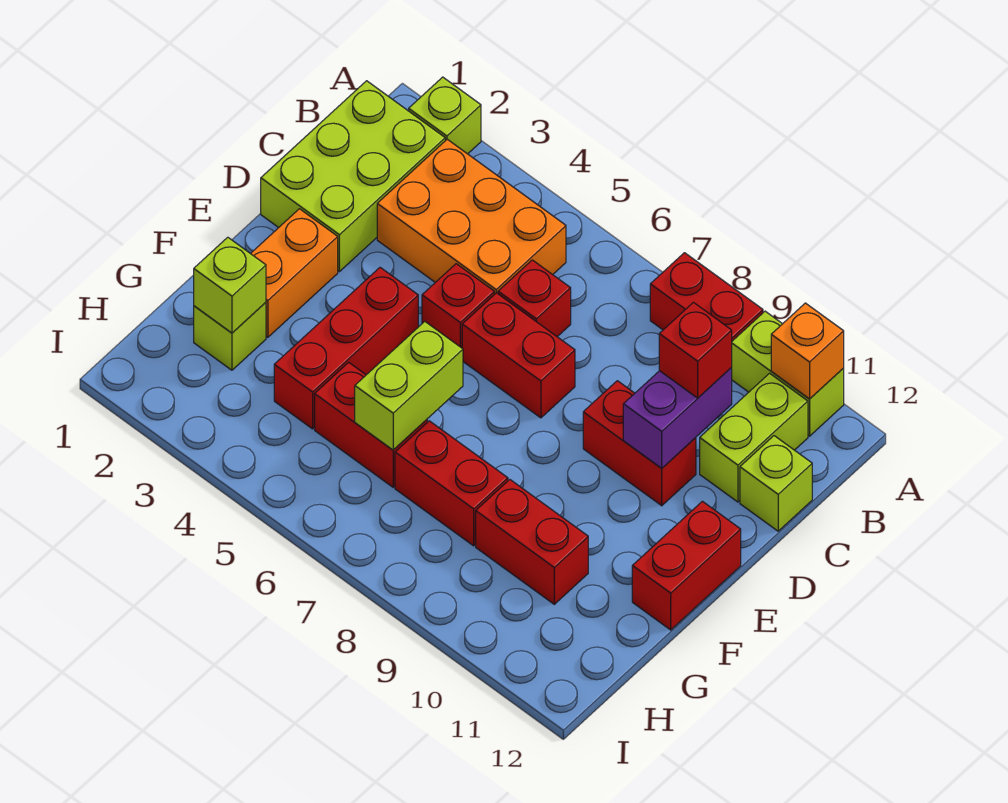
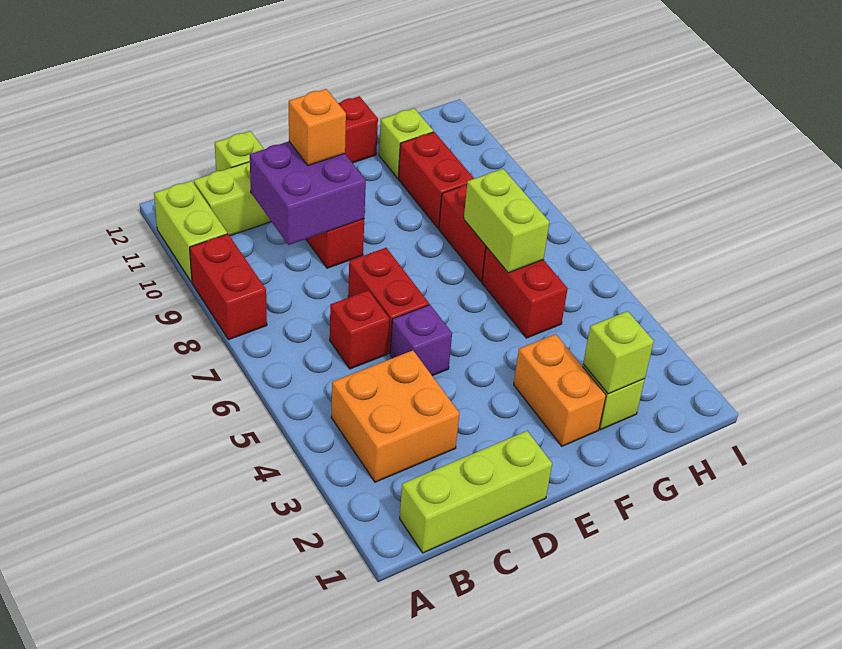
lime brick A2 level 1 -> lime brick G11 level 1
orange brick A11 level 2 -> orange brick D10 level 3
lime brick B1:D2 level 1 -> lime brick B1:D1 level 1
orange brick B3:C5 level 1 -> orange brick B3:C4 level 1
purple brick C10:D10 level 2 -> purple brick C9:D10 level 2
red brick C10 level 3 -> none
red brick D5 level 1 -> purple brick D5 level 1
orange brick E2:F2 level 1 -> orange brick F2:F3 level 1
red brick E4:G4 level 1 -> none
lime brick F6:G6 level 2 -> lime brick G6:G7 level 2

